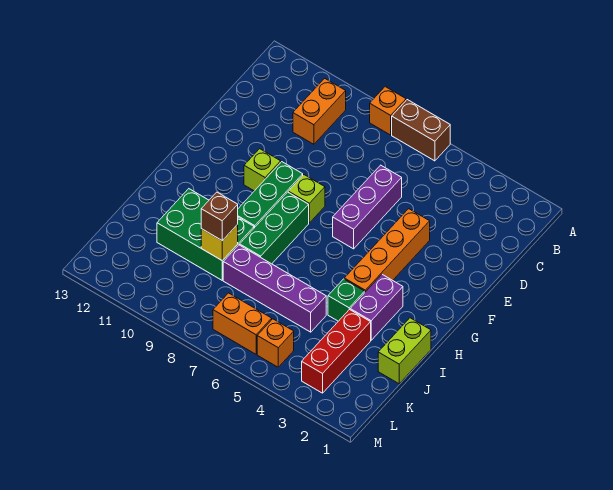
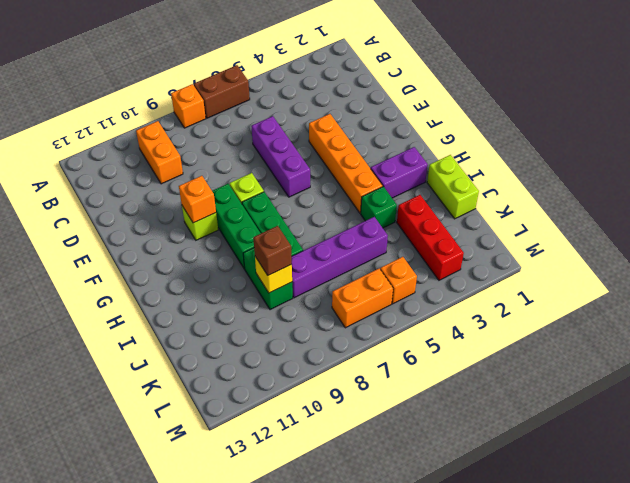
none -> orange brick F10 level 2
purple brick H3:I3 level 1 -> purple brick H2:H3 level 1
green brick I9:J11 level 1 -> green brick I9:J9 level 1

